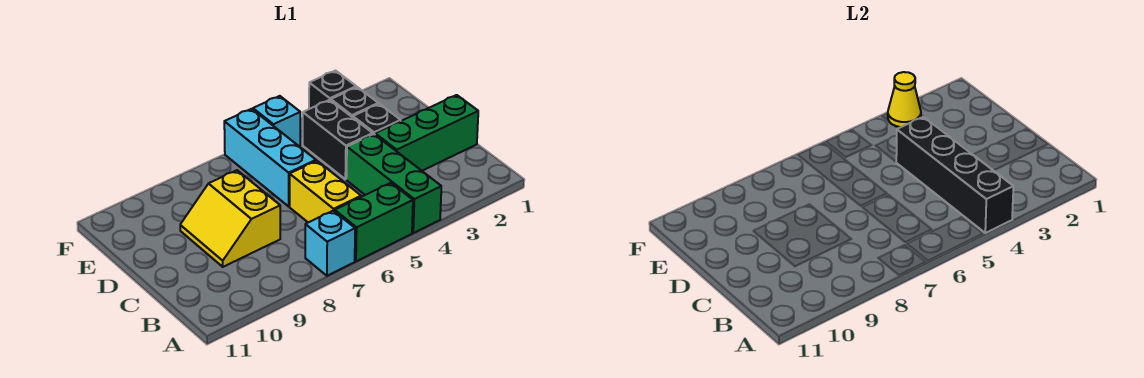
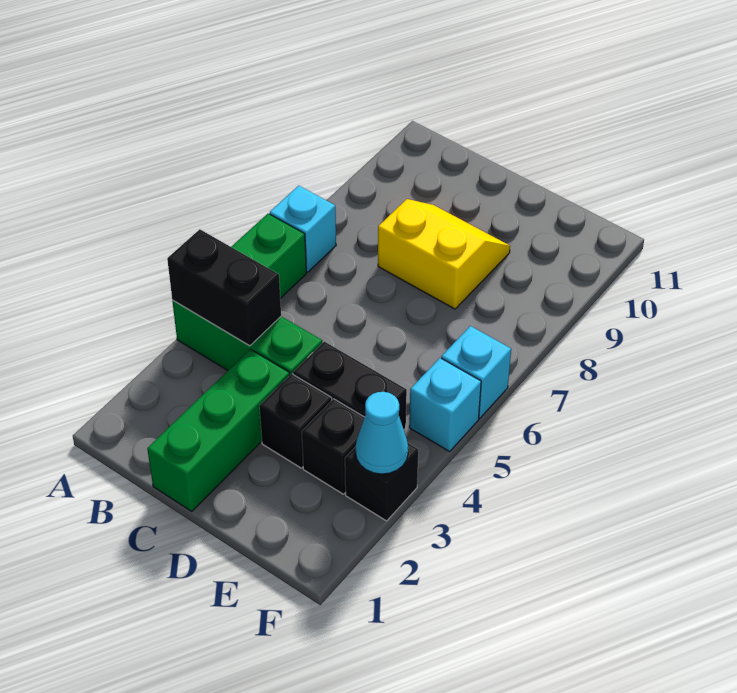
black brick A4:D4 level 2 -> black brick A4:B4 level 2
yellow brick B6:C6 level 1 -> none
cyan brick D6:F6 level 1 -> cyan brick F6 level 1
yellow cone F3 level 2 -> cyan cone F3 level 2

